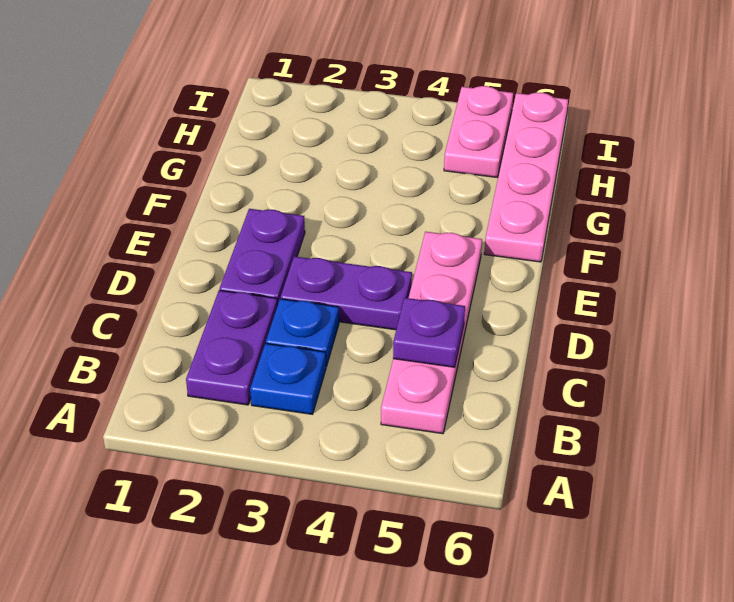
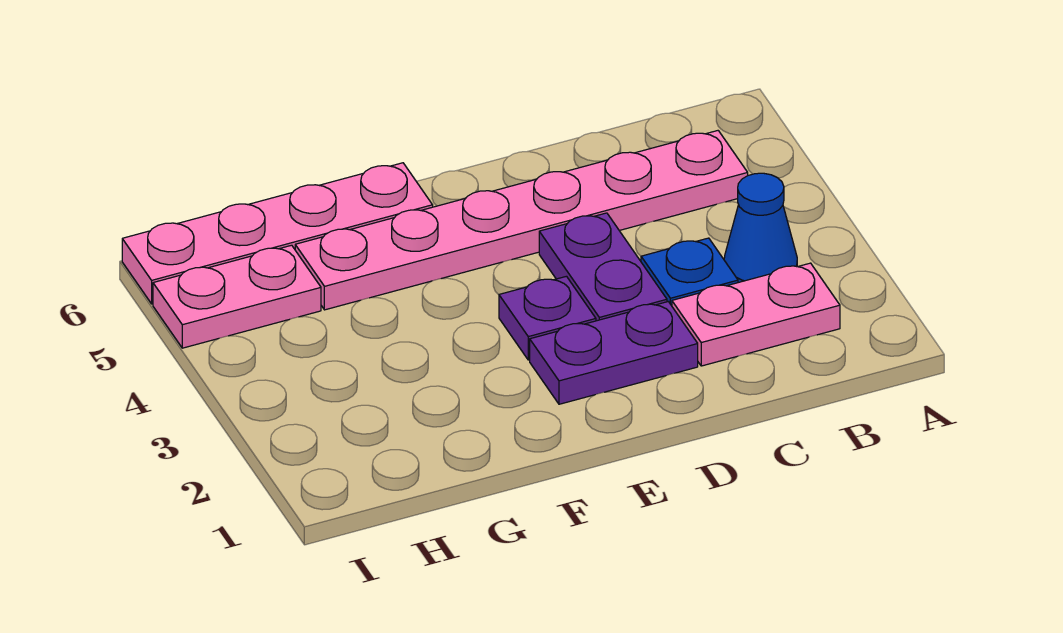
purple plate B2:C2 level 1 -> pink plate B2:C2 level 1
blue plate B3 level 1 -> blue cone B3 level 1
pink plate B5:E5 level 1 -> pink plate B5:G5 level 1
purple plate C5 level 2 -> purple plate E3 level 1

